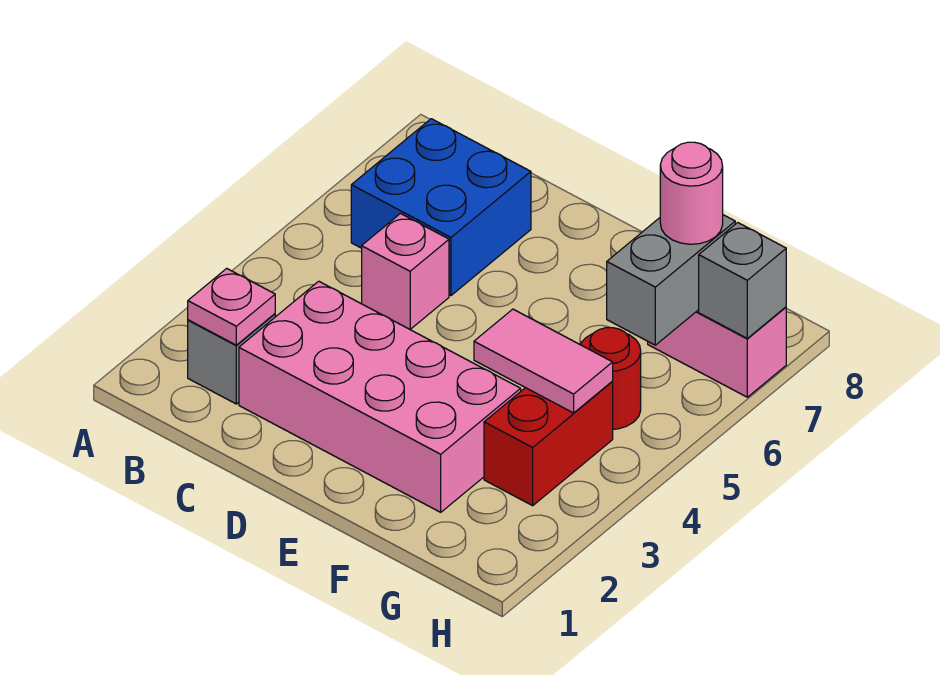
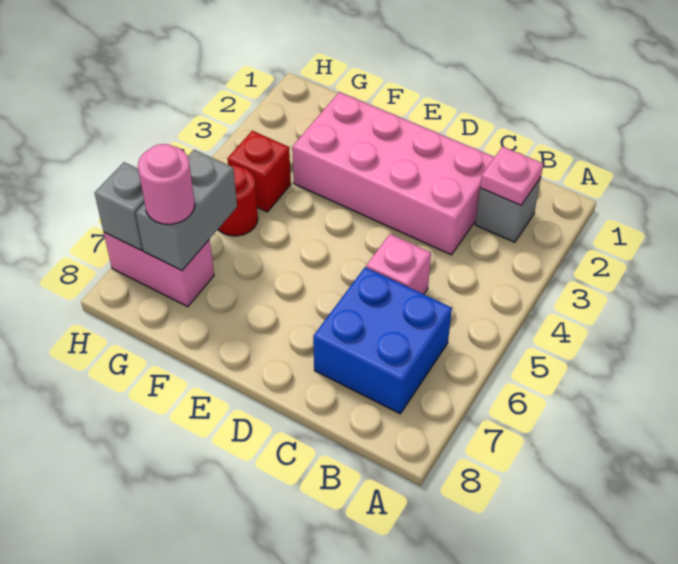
pink tile F4:G4 level 2 -> none
red brick G3:G4 level 1 -> red brick G4 level 1

